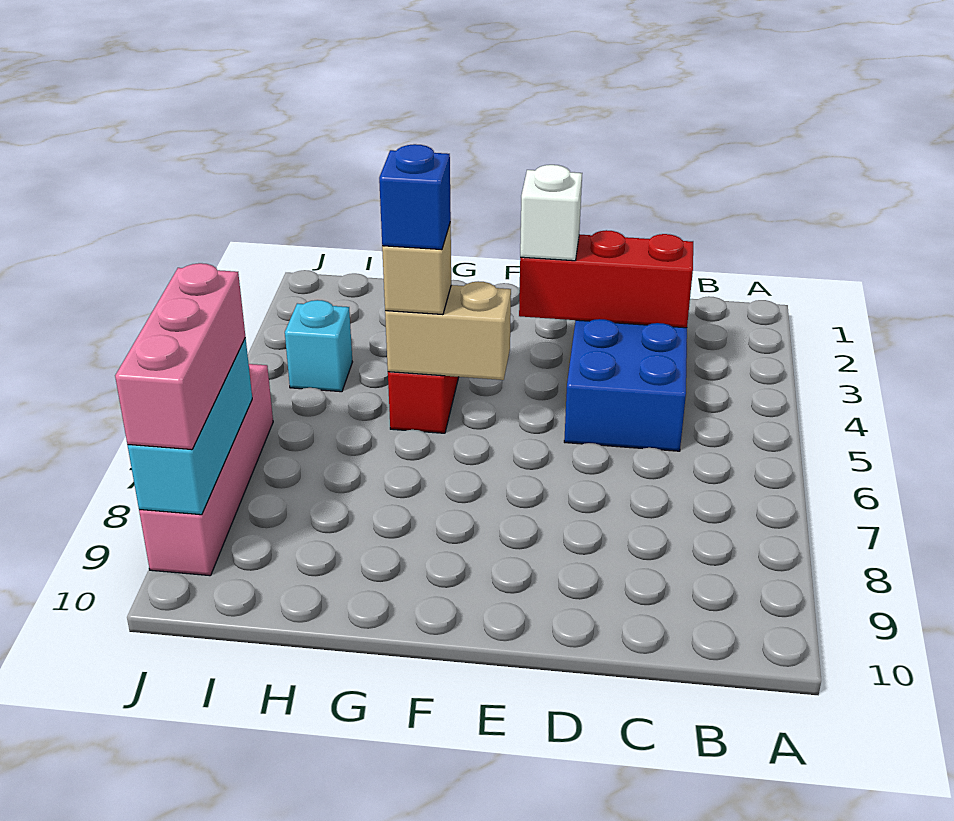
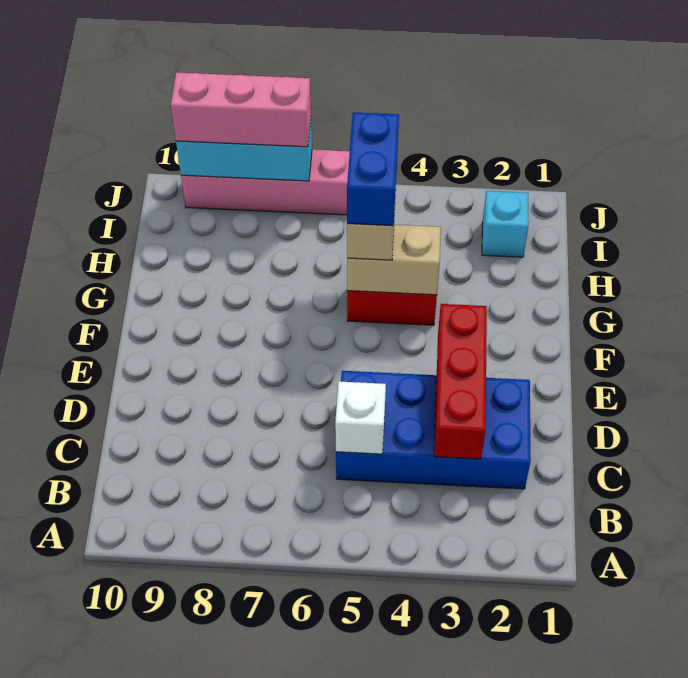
white brick E3 level 3 -> white brick C5 level 2
tan brick F5:G5 level 2 -> tan brick G4:G5 level 2
blue brick G5 level 4 -> blue brick G5:H5 level 4
cyan brick I4 level 1 -> cyan brick I2 level 1

